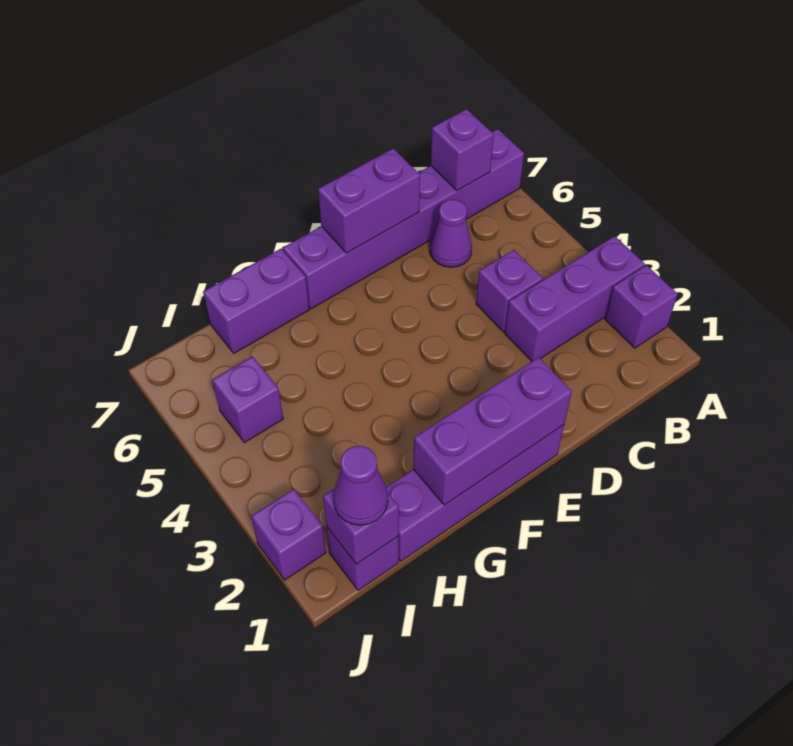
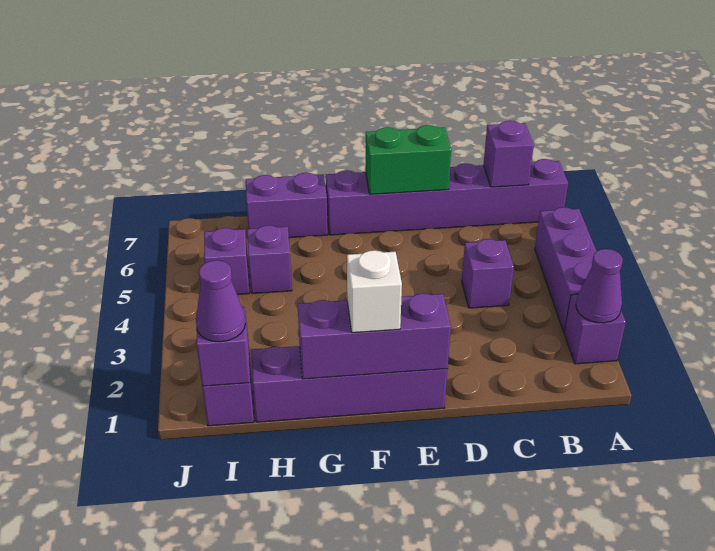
purple brick A3:C3 level 1 -> purple brick A3:A5 level 1
purple cone C6 level 1 -> purple cone A2 level 2
purple brick D7:E7 level 2 -> green brick D7:E7 level 2
none -> white brick F1 level 3
purple brick J2 level 1 -> purple brick H5 level 1

